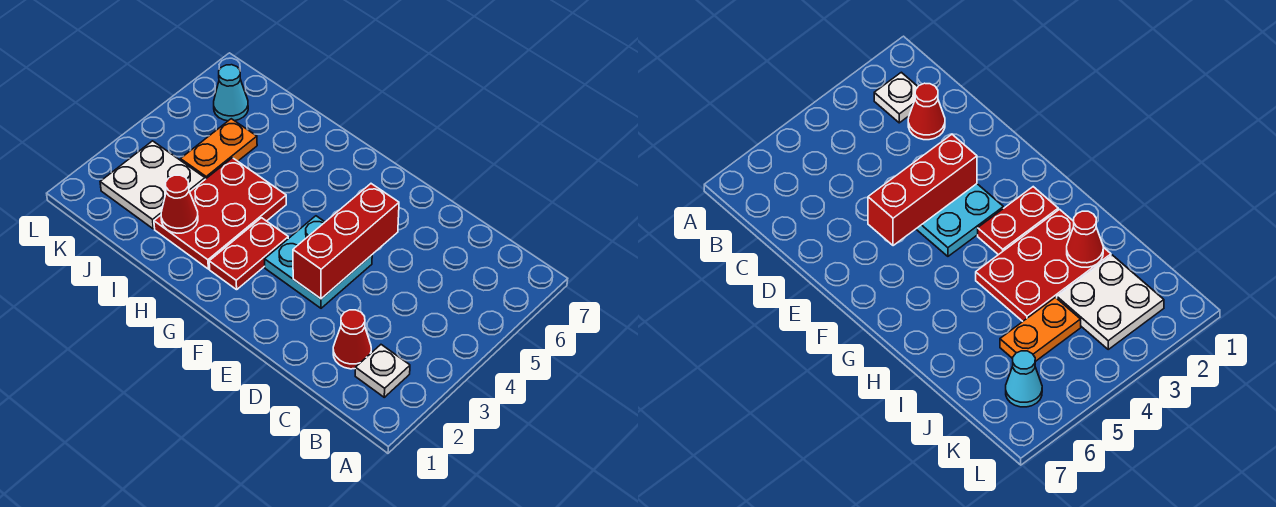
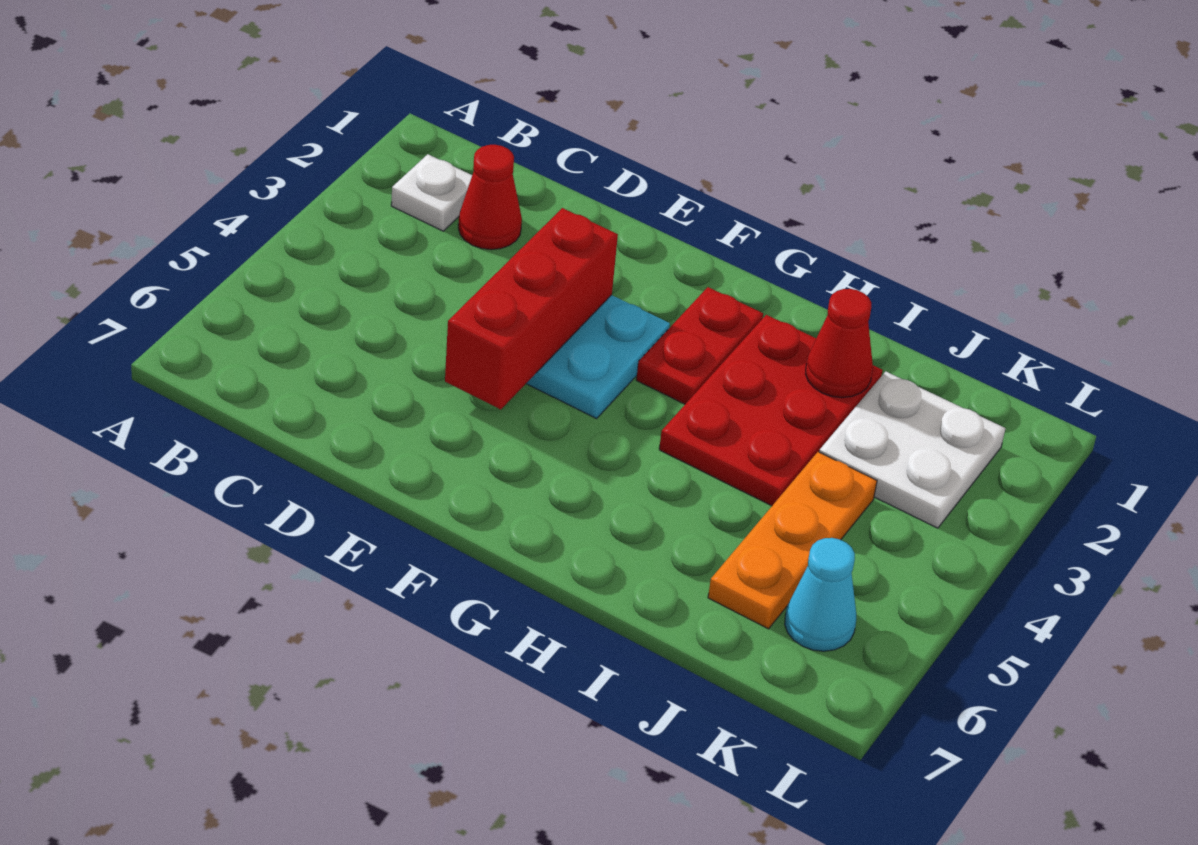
orange plate J4:J5 level 1 -> orange plate J4:J6 level 1

